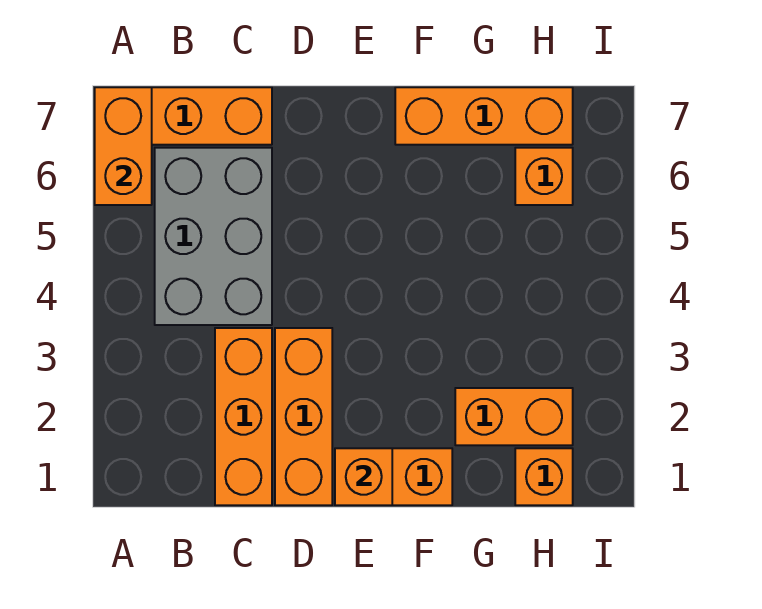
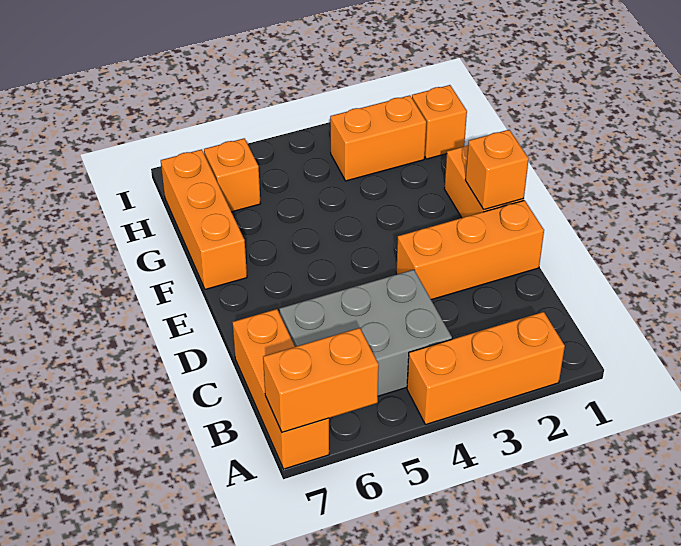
orange brick C1:C3 level 1 -> orange brick A2:A4 level 1
orange brick G2:H2 level 1 -> orange brick H2:H3 level 1

